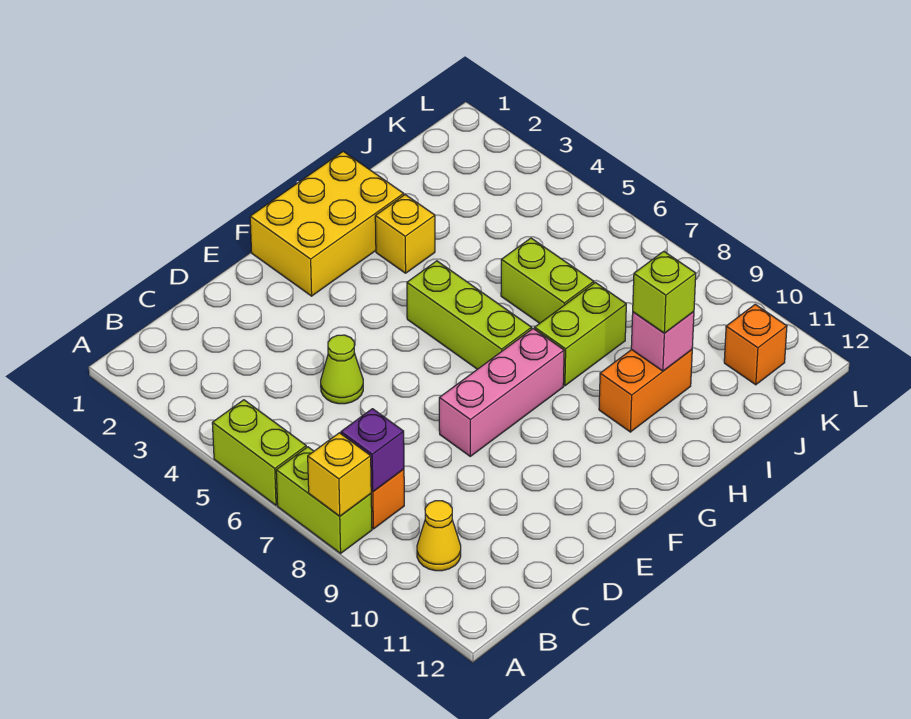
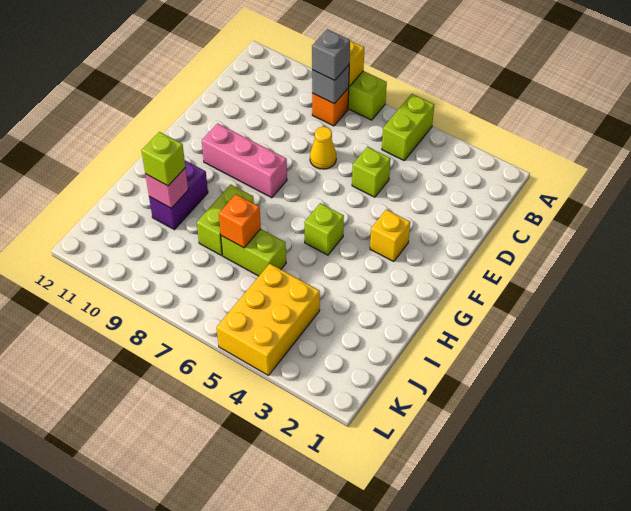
lime brick A5:A6 level 1 -> lime brick A5:B5 level 1
purple brick B8 level 2 -> grey brick B8 level 2
none -> grey brick B8 level 3
yellow cone B10 level 1 -> yellow cone D7 level 1
lime cone D5 level 1 -> lime brick D5 level 1
pink brick E8:G8 level 1 -> pink brick F8:F10 level 1
yellow brick F1:H2 level 1 -> yellow brick J4:L5 level 1
lime brick G5:G7 level 1 -> lime brick G5 level 1
yellow brick H3 level 1 -> yellow brick F3 level 1
orange brick H10:I10 level 1 -> purple brick H10:I10 level 1
orange brick K11 level 1 -> orange brick I7 level 2

